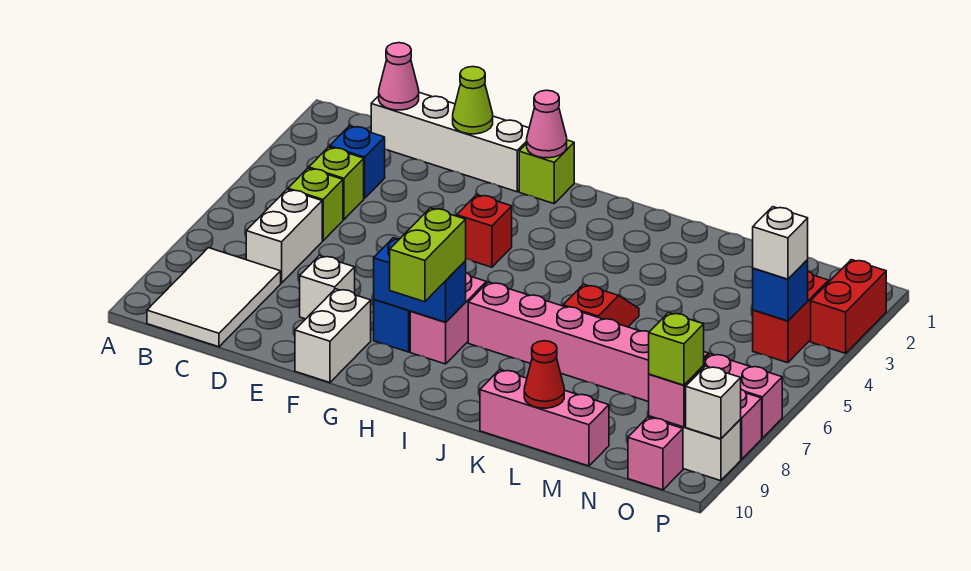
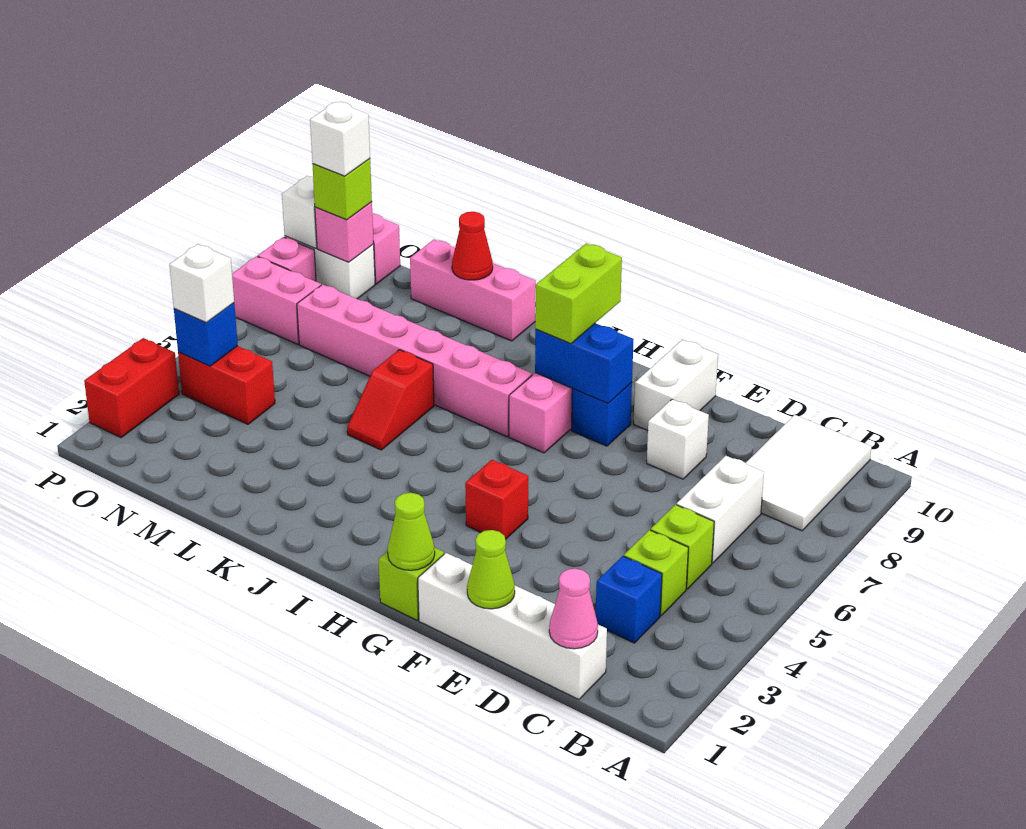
pink cone G1 level 2 -> lime cone G1 level 2
red brick O3:O4 level 1 -> red brick N4:O4 level 1
none -> white brick O9 level 4

